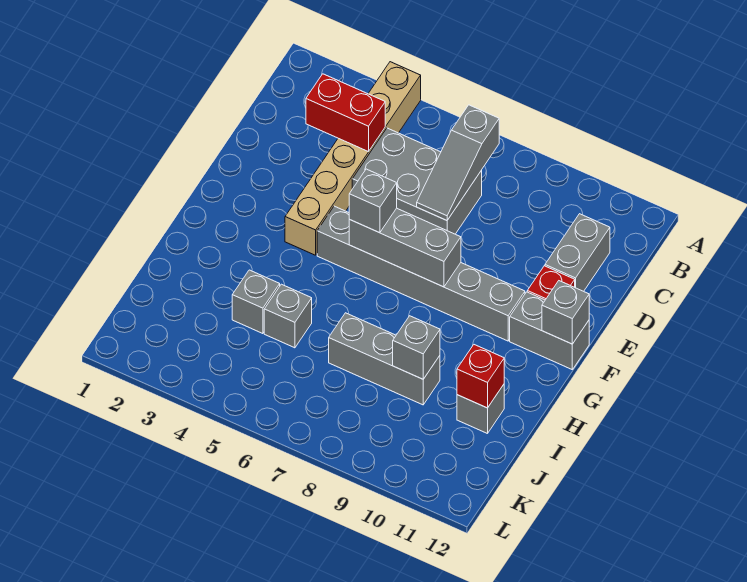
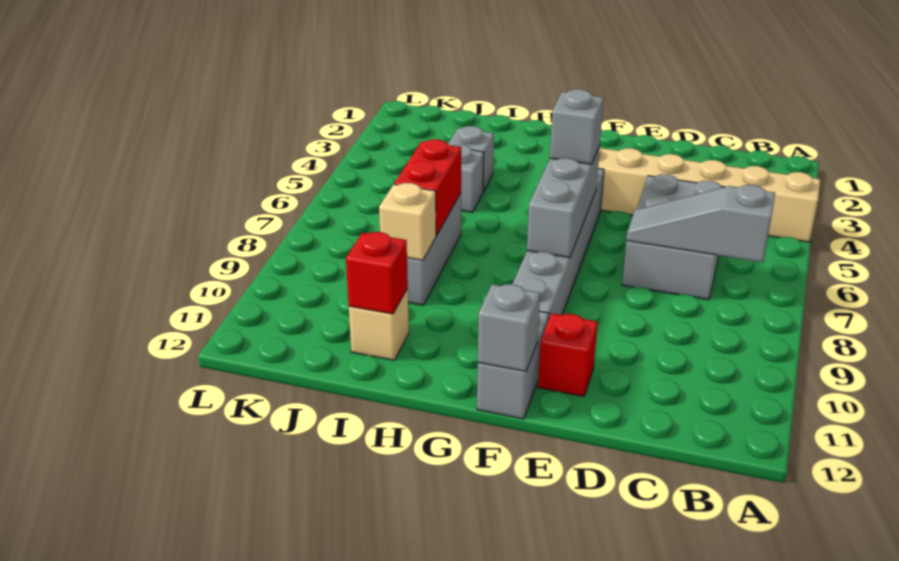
red brick C3:C4 level 2 -> red brick I7:I8 level 2
grey brick C11:D11 level 1 -> none
grey brick I9 level 2 -> tan brick I9 level 2
grey brick I11 level 1 -> tan brick I11 level 1

